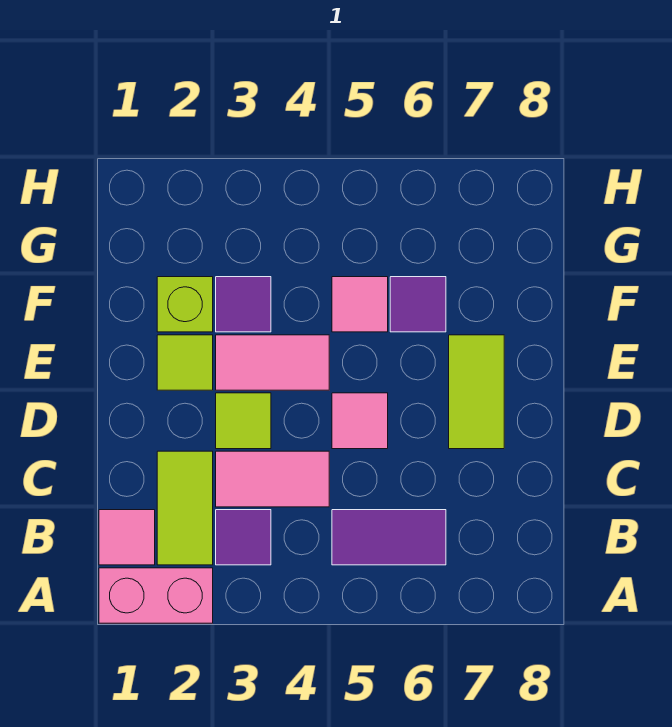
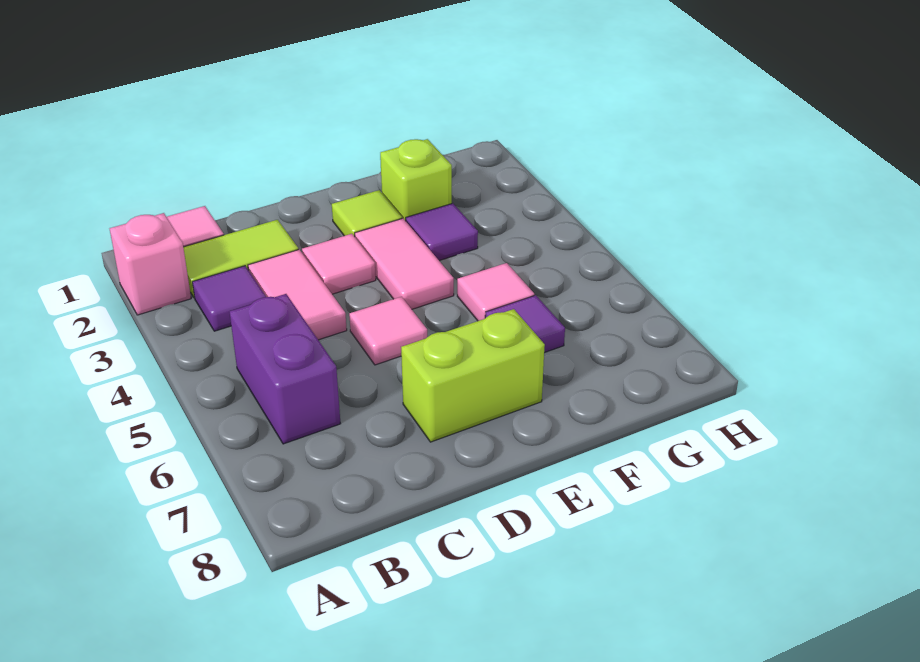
pink brick A1:A2 level 1 -> pink brick A2 level 1
purple tile B5:B6 level 1 -> purple brick B5:B6 level 1
lime tile D3 level 1 -> pink tile D3 level 1
lime tile D7:E7 level 1 -> lime brick D7:E7 level 1

